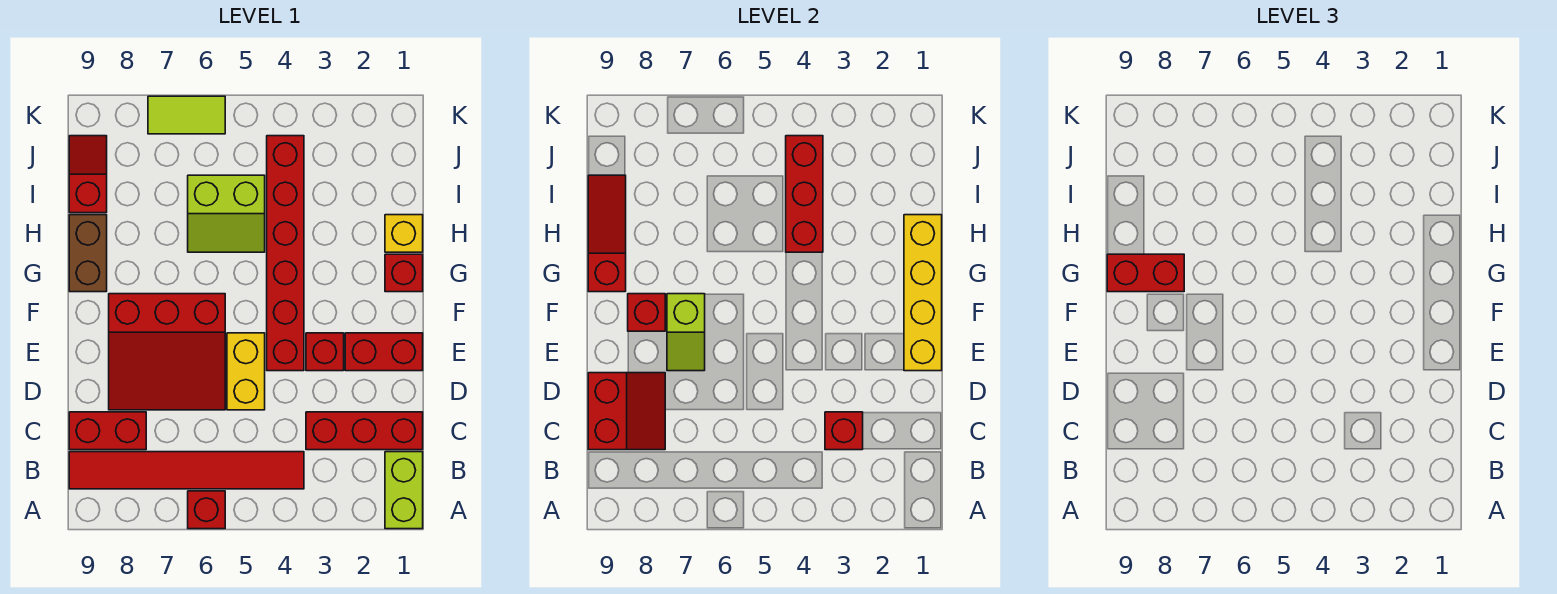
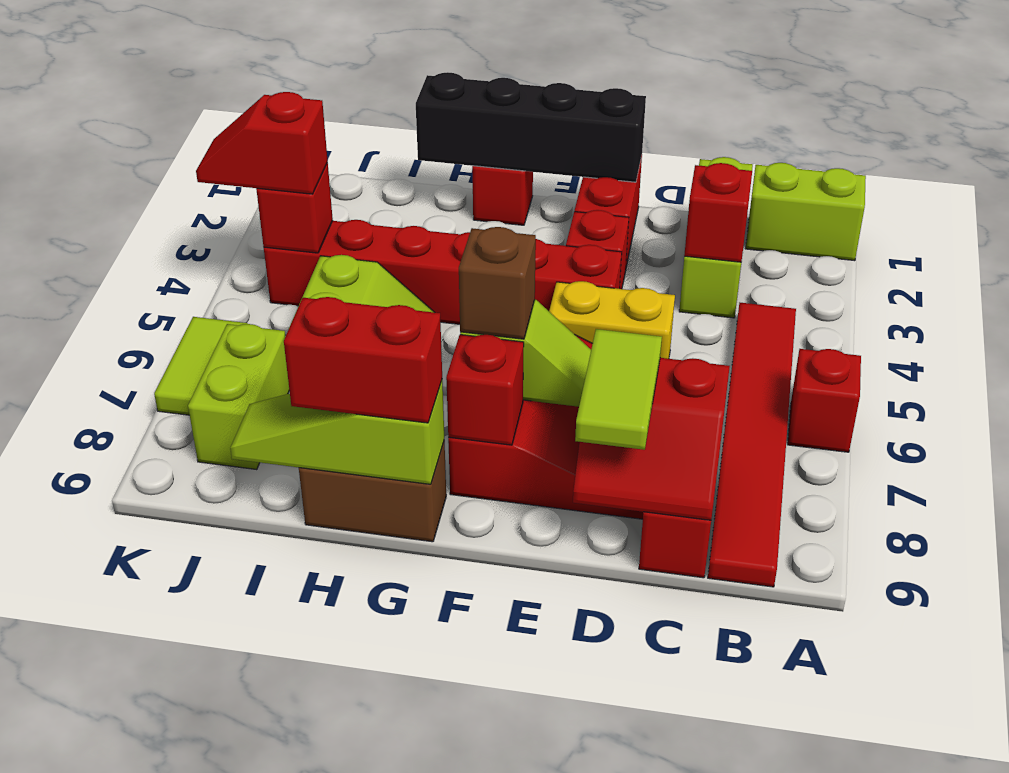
red brick C1:C3 level 1 -> lime brick C1:C3 level 1
red slope C8:D9 level 2 top 9 -> red slope C8:D9 level 2 top 8
none -> lime tile D8:D9 level 3
yellow brick E1:H1 level 2 -> black brick E1:H1 level 2
none -> brown brick F7 level 3
red brick G8:G9 level 3 -> red brick G9:H9 level 3
red slope G9:I9 level 2 top G -> lime slope G9:I9 level 2 top G
yellow brick H1 level 1 -> none
red brick H4:J4 level 2 -> red brick J4 level 2
red slope I9:J9 level 1 top I -> red slope J4:K4 level 3 top J
none -> lime brick J7:J8 level 1

